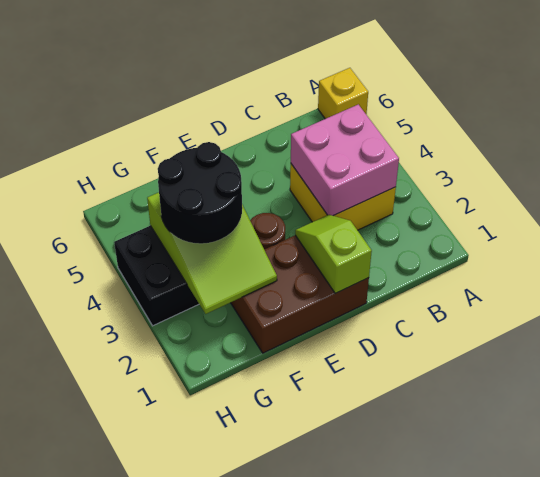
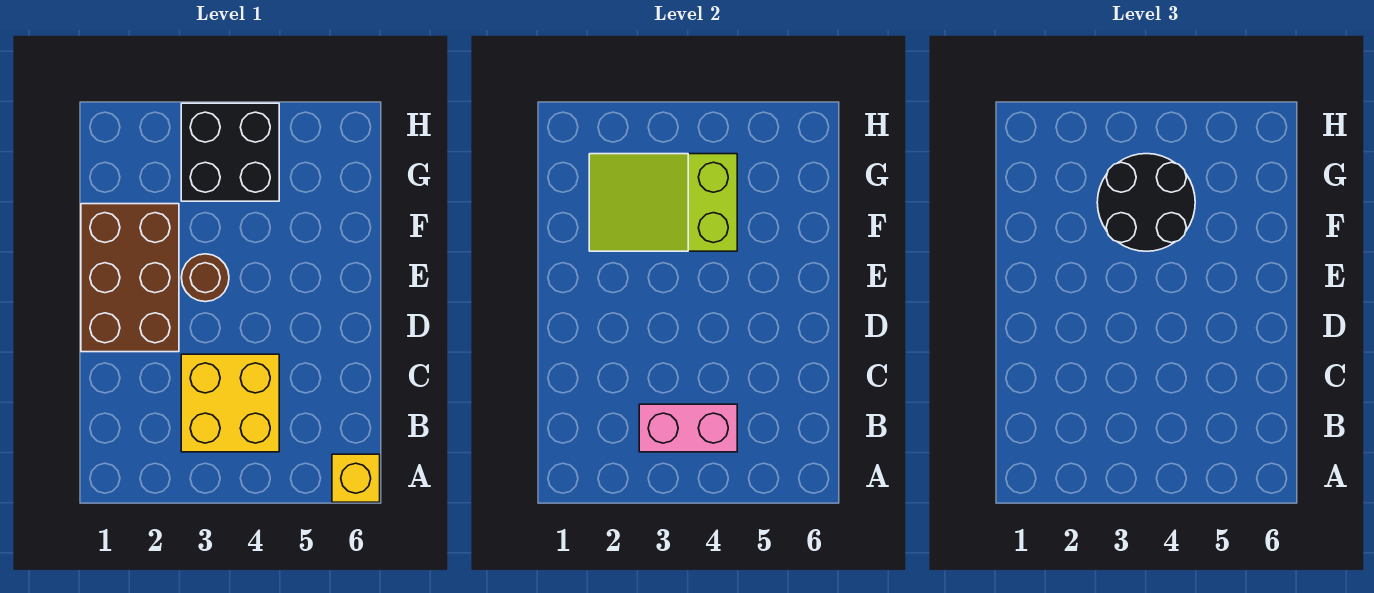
pink brick B3:C4 level 2 -> pink brick B3:B4 level 2
lime slope D1:D2 level 2 top 1 -> none

